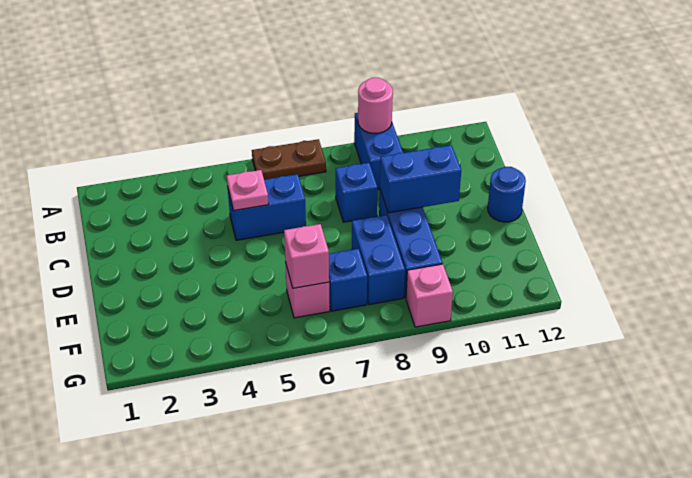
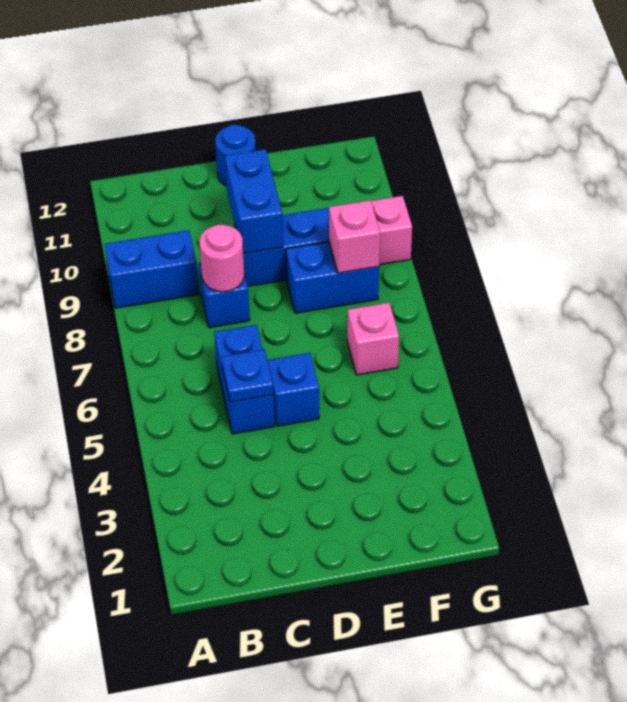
brown plate A6:A7 level 1 -> none
pink round brick A9 level 2 -> pink round brick C8 level 2
pink plate C5 level 2 -> blue plate C5 level 2
pink brick F6 level 2 -> pink brick F8 level 2
blue brick F7 level 1 -> blue brick D5 level 1

